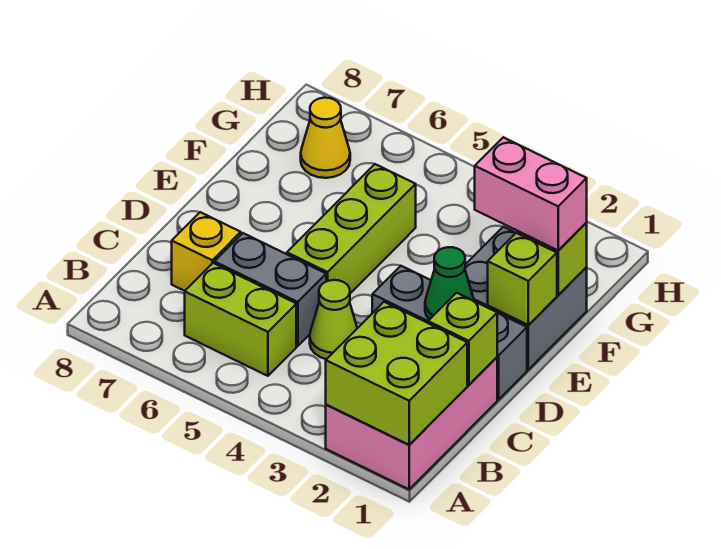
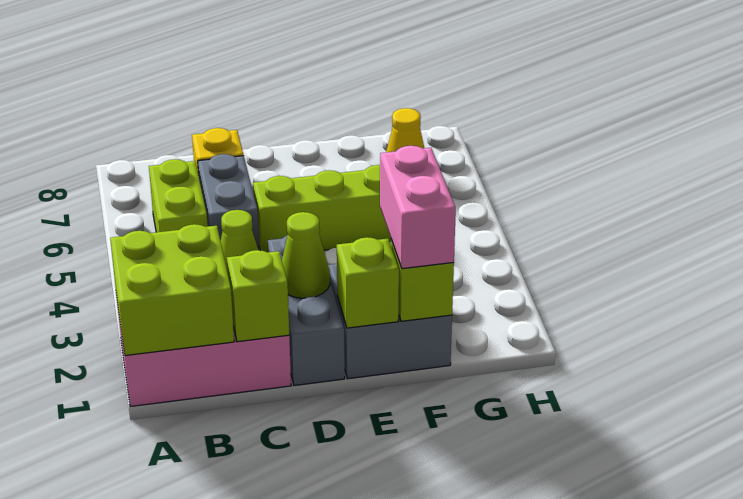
green cone D2 level 2 -> lime cone D2 level 2

